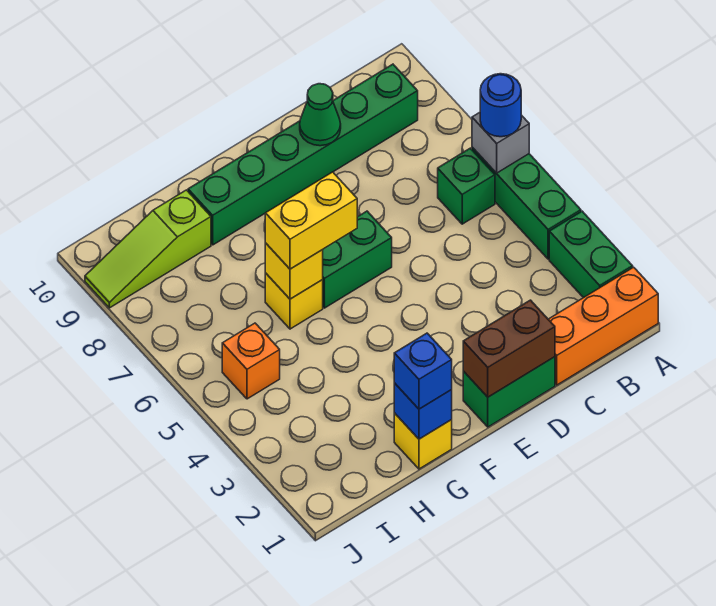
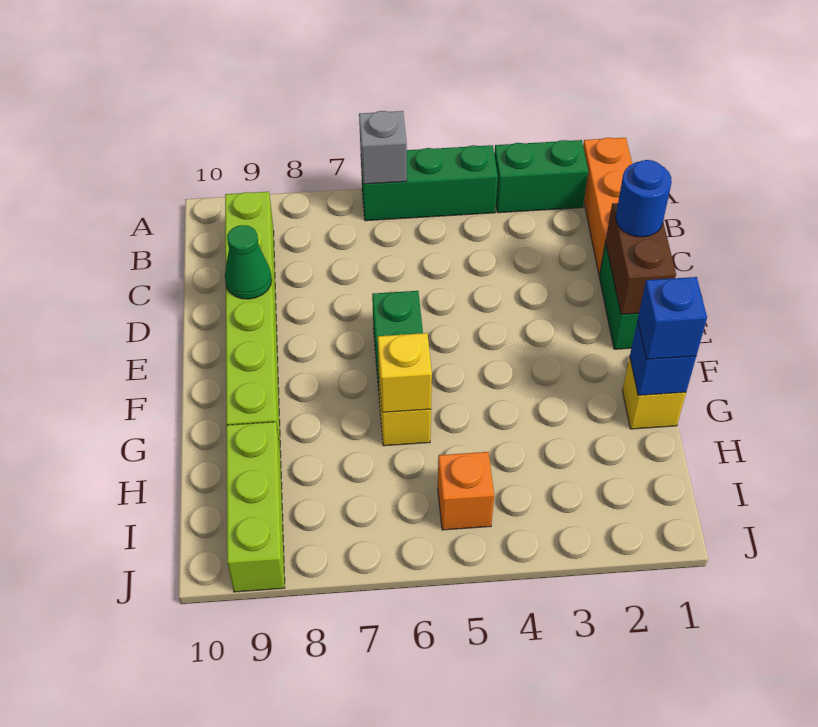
blue round brick A6 level 3 -> blue round brick D1 level 3
green brick B6 level 1 -> none
green brick B9:G9 level 1 -> lime brick B9:G9 level 1
yellow brick F6:G6 level 3 -> none
lime slope H9:J9 level 1 top H -> lime brick H9:J9 level 1

